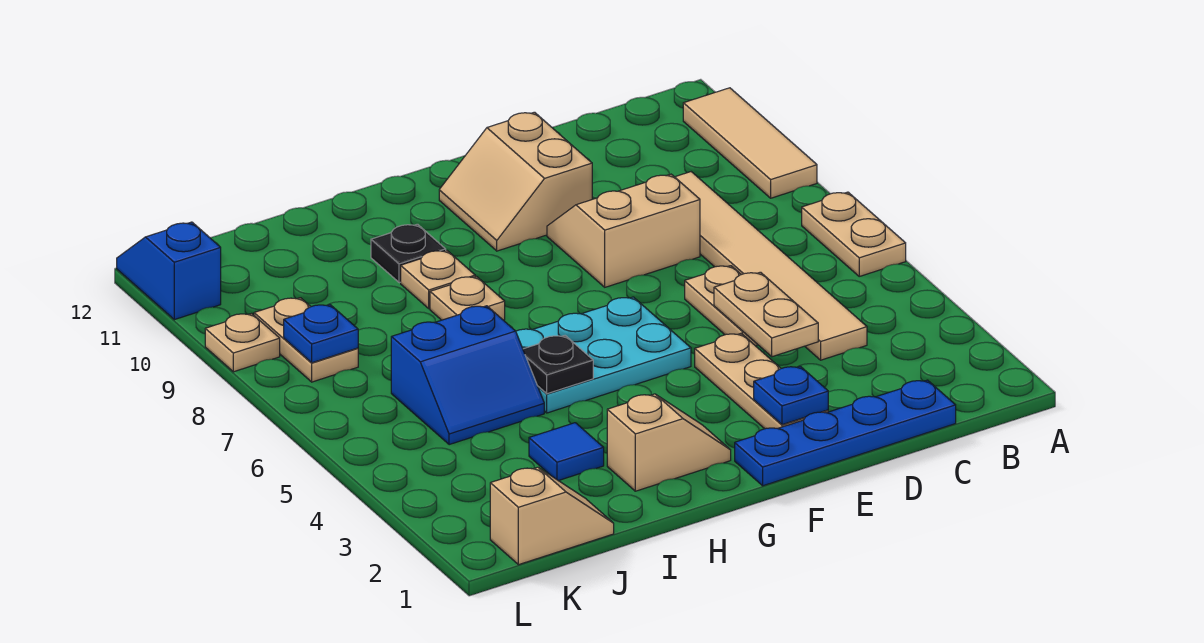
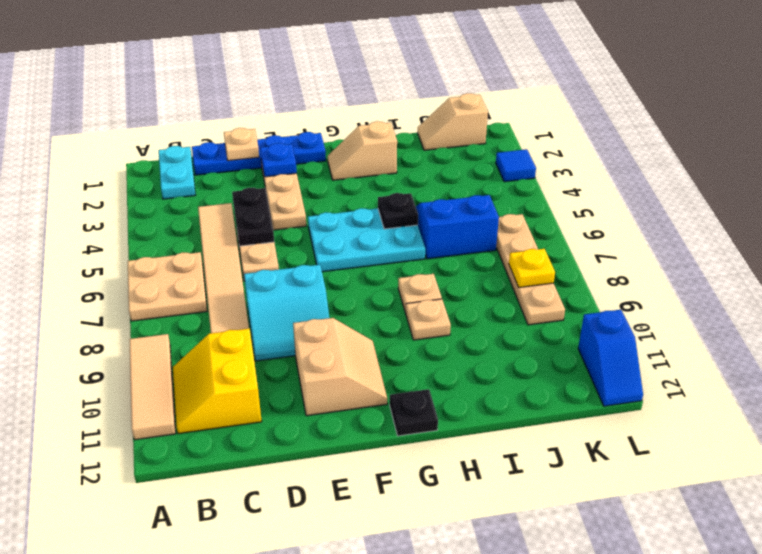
tan plate A6:A7 level 1 -> tan plate A6:B7 level 1
none -> cyan plate B1:B2 level 1
none -> yellow slope B10:C11 level 1 top C
tan plate D4:D5 level 2 -> black plate D4:D5 level 2
tan slope D8:E9 level 1 top 8 -> cyan slope D8:E9 level 1 top 8
black plate H10 level 1 -> black plate G12 level 1
blue tile I3 level 1 -> blue tile L3 level 1
tan plate K8:K9 level 1 -> tan plate K6:K9 level 1
blue plate K8 level 2 -> yellow plate K8 level 2
tan plate L9 level 1 -> tan plate D1 level 2

